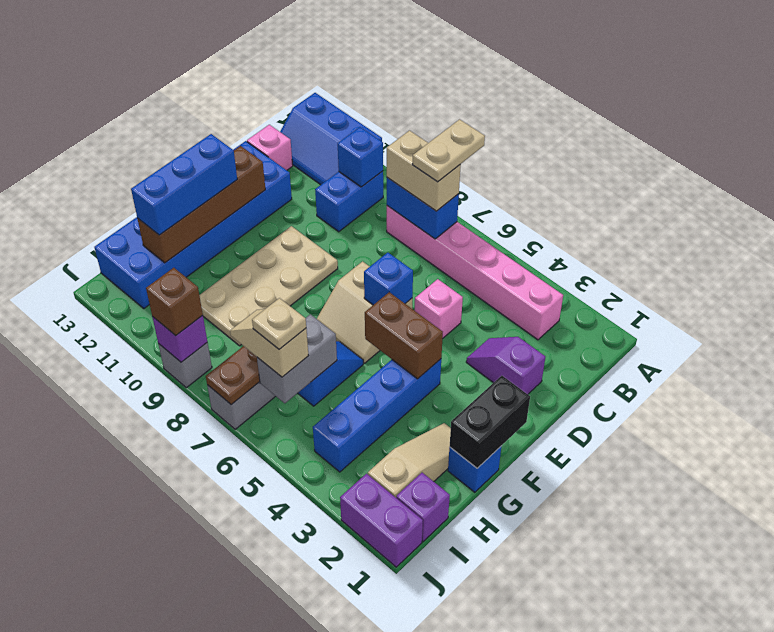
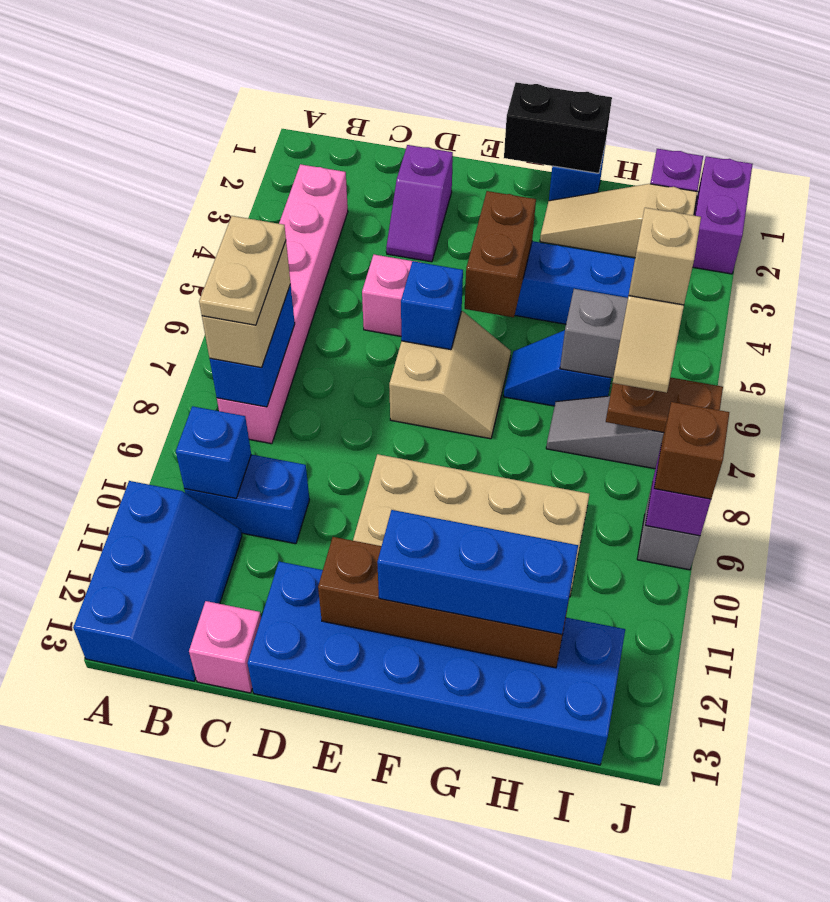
tan plate A7:B7 level 4 -> tan plate B7:B8 level 4
tan plate I6 level 4 -> tan brick I6 level 4

